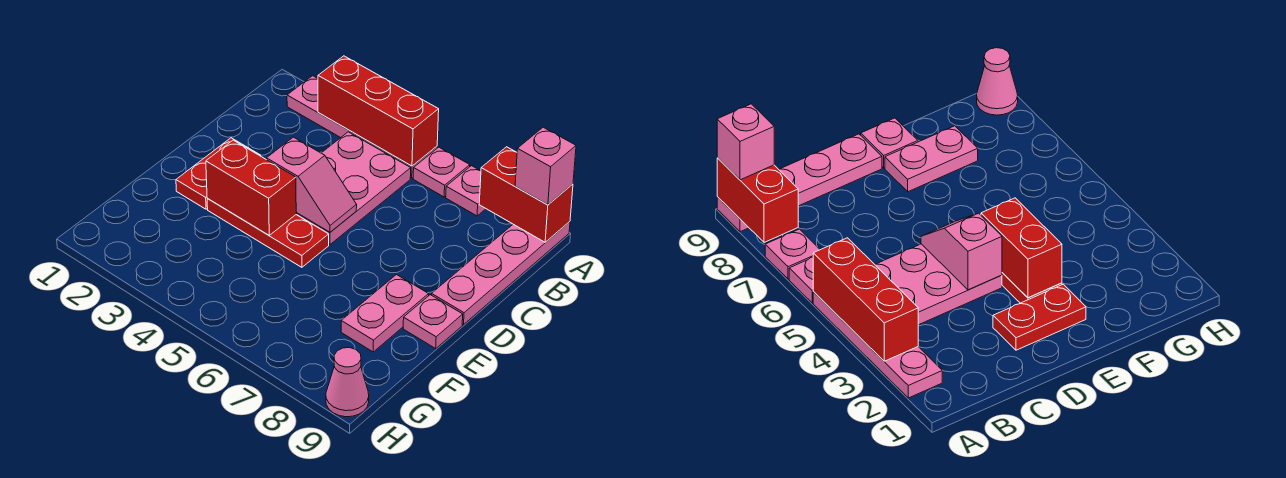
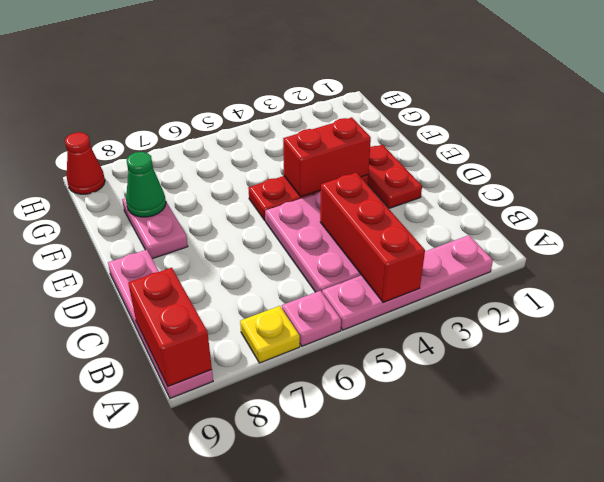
red brick A3:A5 level 2 -> red brick A4:C4 level 2
pink plate A7 level 1 -> yellow plate A7 level 1
red brick A8:A9 level 2 -> red brick A9:B9 level 2
pink brick A9 level 3 -> none
pink slope D4:D5 level 2 top 4 -> none
pink plate E9 level 1 -> none
none -> green cone F8 level 2
pink cone H9 level 1 -> red cone H9 level 1

